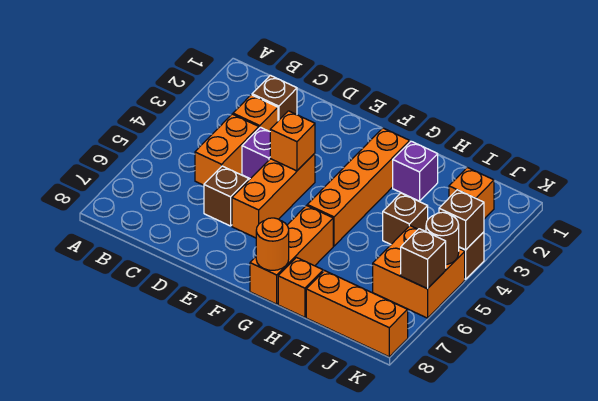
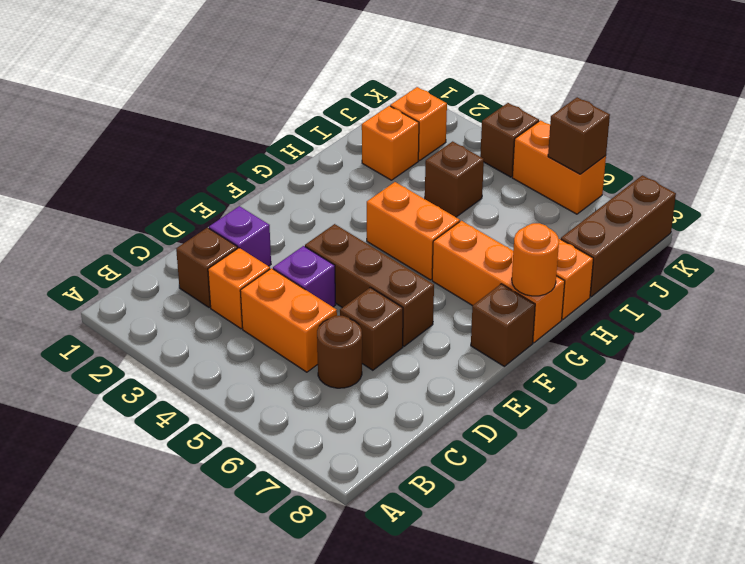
orange brick E4:E6 level 1 -> brown brick E4:E6 level 1
orange brick E4 level 2 -> orange brick I2 level 1
orange brick G2:G5 level 1 -> orange brick G4:G5 level 1
purple brick H2 level 1 -> purple brick D2 level 1
orange brick I8:K8 level 1 -> brown brick I8:K8 level 1
orange brick J5:K6 level 1 -> orange brick K5:K6 level 1
brown brick K4 level 2 -> brown brick F8 level 1
brown round brick K5 level 2 -> brown round brick C6 level 1

